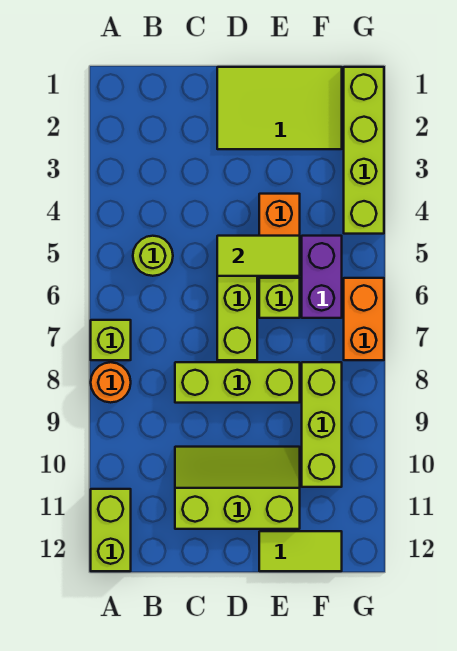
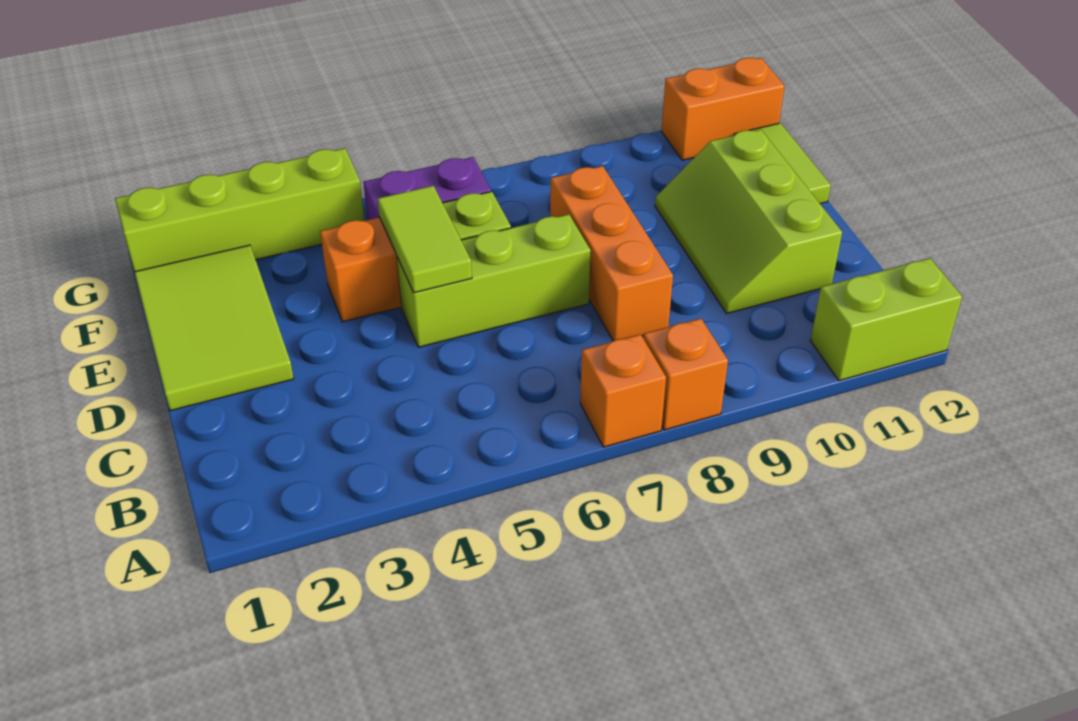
lime brick A7 level 1 -> orange brick A7 level 1
orange round brick A8 level 1 -> orange brick A8 level 1
lime round brick B5 level 1 -> none
lime brick C8:E8 level 1 -> orange brick C8:E8 level 1
lime brick F8:F10 level 1 -> none
orange brick G6:G7 level 1 -> orange brick G11:G12 level 1

